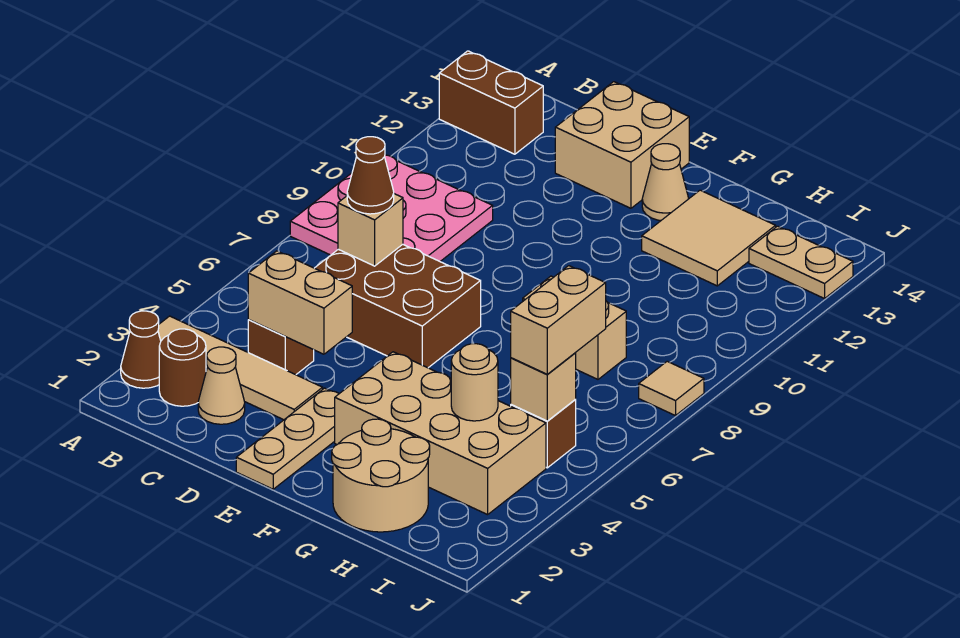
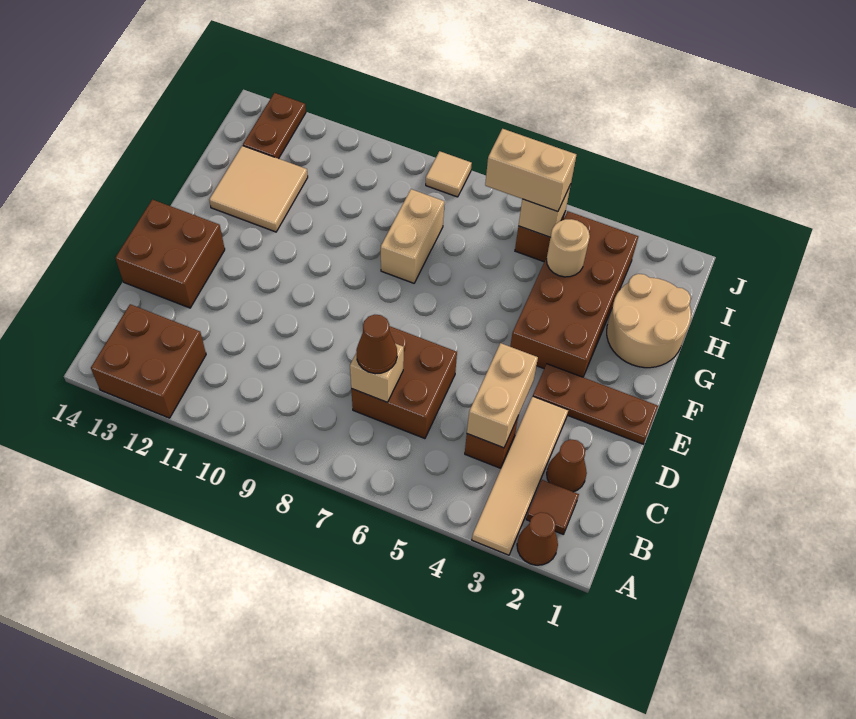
pink plate A8:C10 level 1 -> none
brown brick A13:B13 level 1 -> brown brick A12:B13 level 1
brown round brick B2 level 1 -> brown tile B2 level 1
tan cone C2 level 1 -> brown cone C2 level 1
brown brick C6:E7 level 1 -> brown brick C6:D7 level 1
tan brick D13:E14 level 1 -> brown brick D13:E14 level 1
tan plate E1:E3 level 1 -> brown plate E1:E3 level 1
tan brick F3:I4 level 1 -> brown brick F3:I4 level 1
tan cone F13 level 1 -> none
tan plate I13:J13 level 1 -> brown plate I13:J13 level 1

